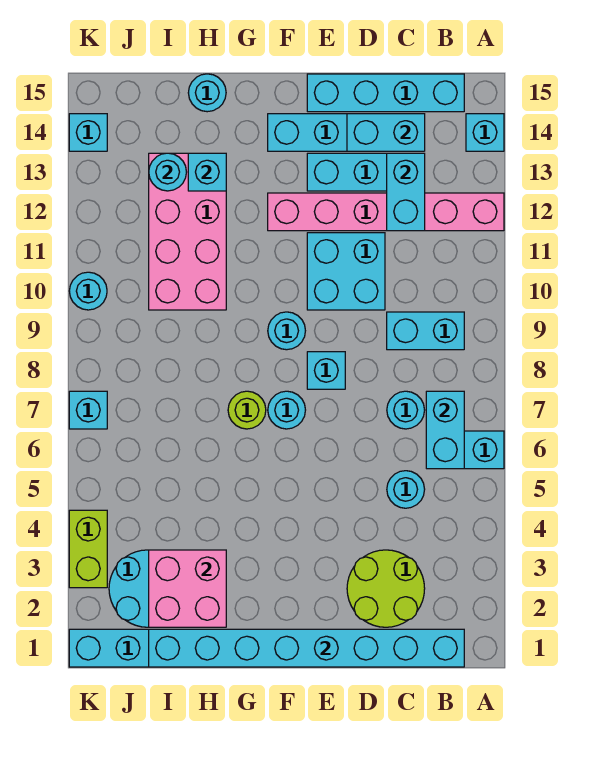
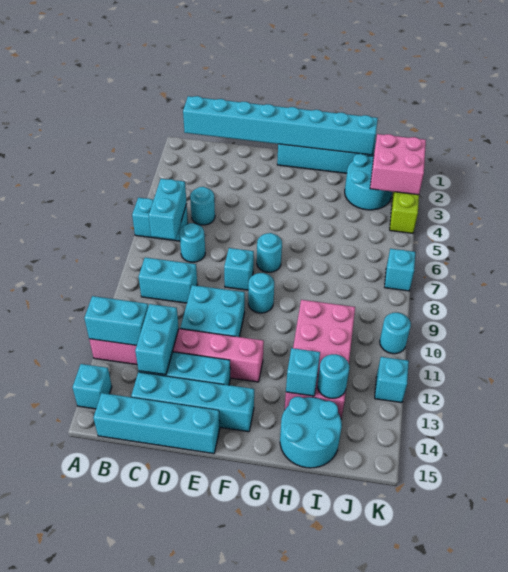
lime round brick C2:D3 level 1 -> none
cyan brick C14:D14 level 2 -> cyan brick A12:B12 level 2
lime round brick G7 level 1 -> none
pink brick H2:I3 level 2 -> pink brick J2:K3 level 2
cyan round brick H15 level 1 -> cyan round brick H14:I15 level 1
cyan brick K14 level 1 -> cyan brick K12 level 1

